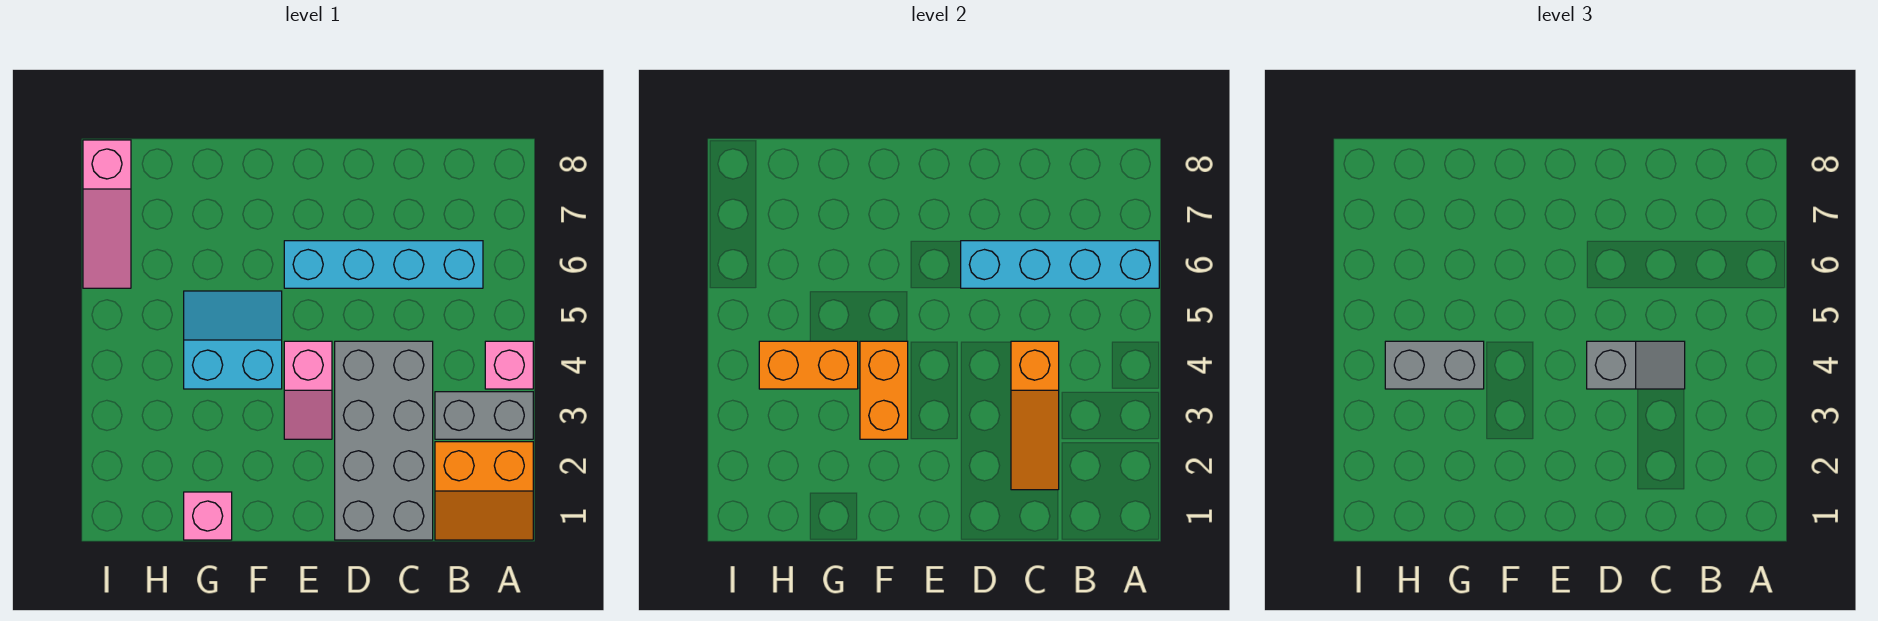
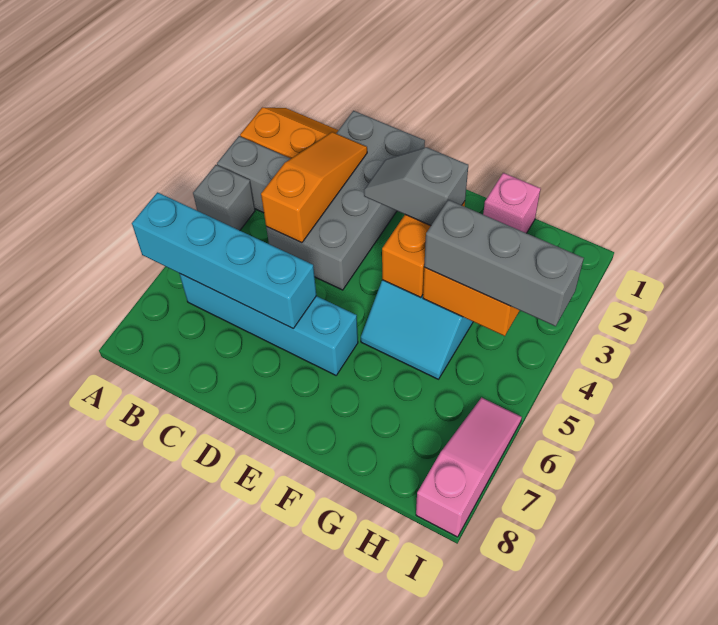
pink brick A4 level 1 -> grey brick A4 level 1
grey slope C4:D4 level 3 top D -> grey slope E3:F3 level 3 top F
pink slope E3:E4 level 1 top 4 -> none
grey brick G4:H4 level 3 -> grey brick G4:I4 level 3

